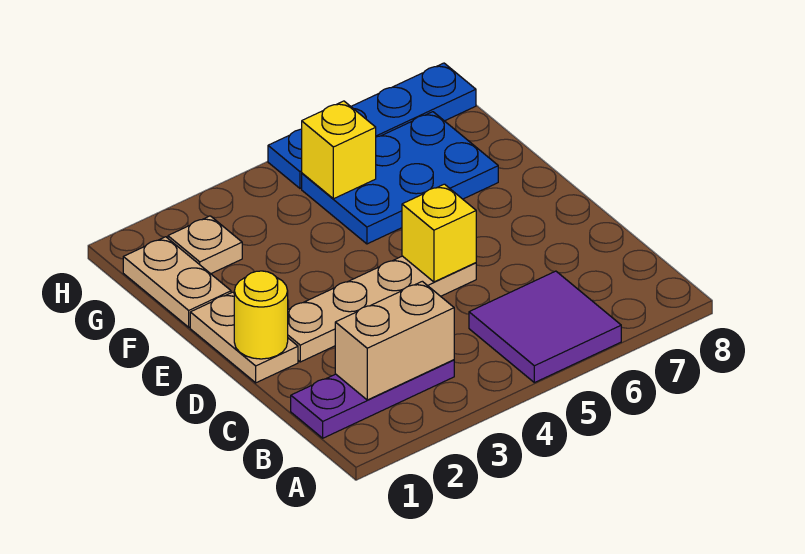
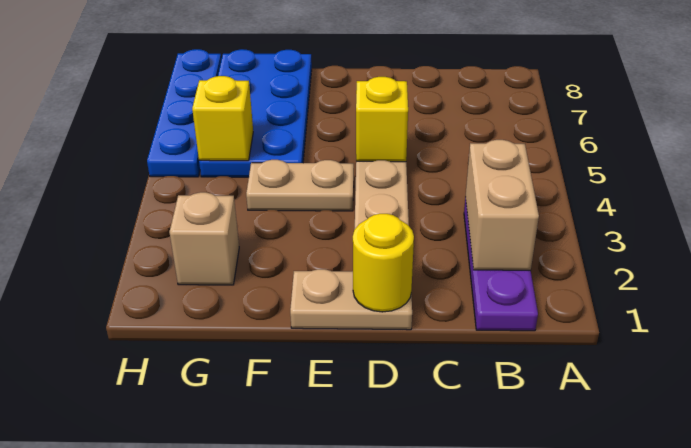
purple tile A5:B6 level 1 -> none
tan plate F1:G1 level 1 -> tan plate E4:F4 level 1
blue plate F5:G7 level 1 -> blue plate F5:G8 level 1
tan plate G2 level 1 -> tan brick G2 level 1

